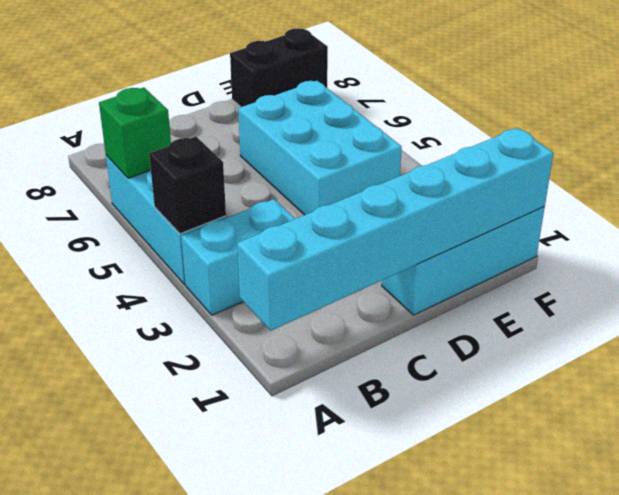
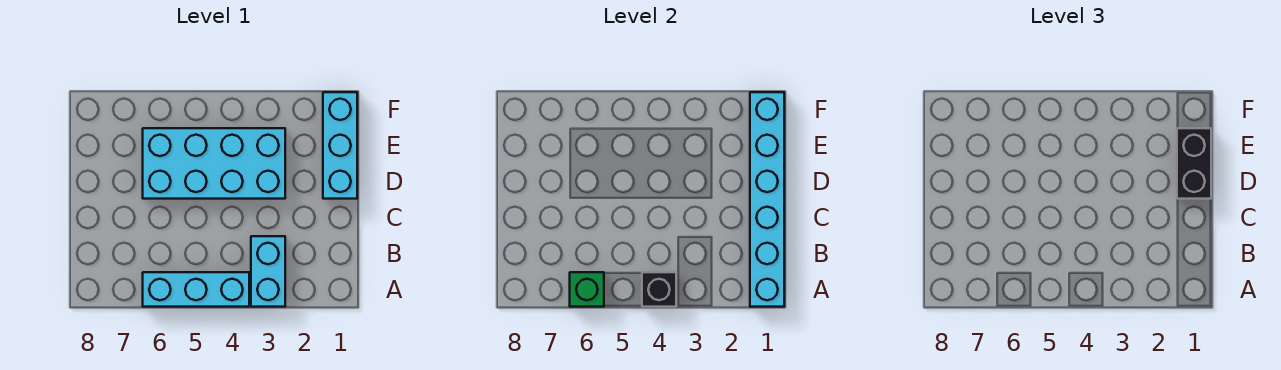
cyan brick D4:E6 level 1 -> cyan brick D3:E6 level 1
black brick E8:F8 level 1 -> black brick D1:E1 level 3

